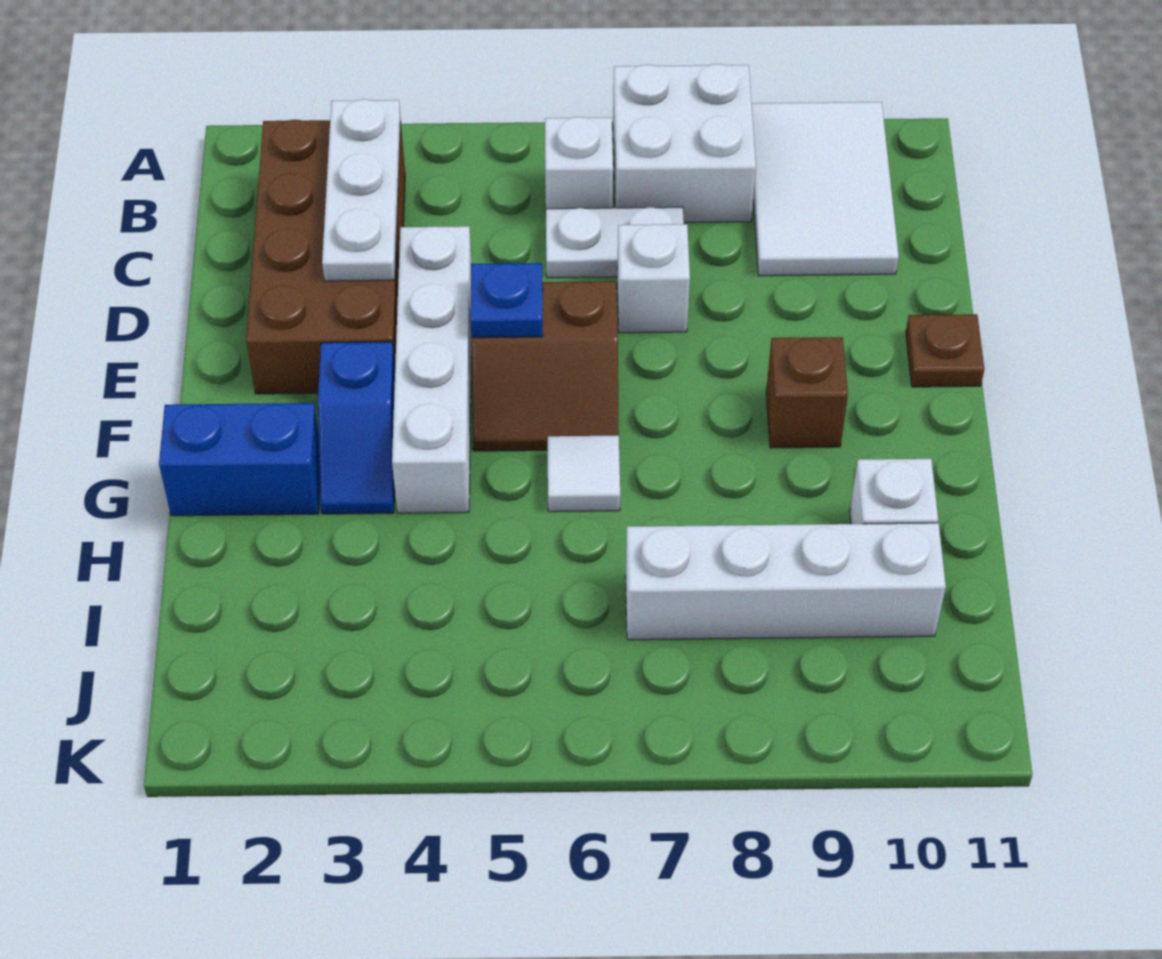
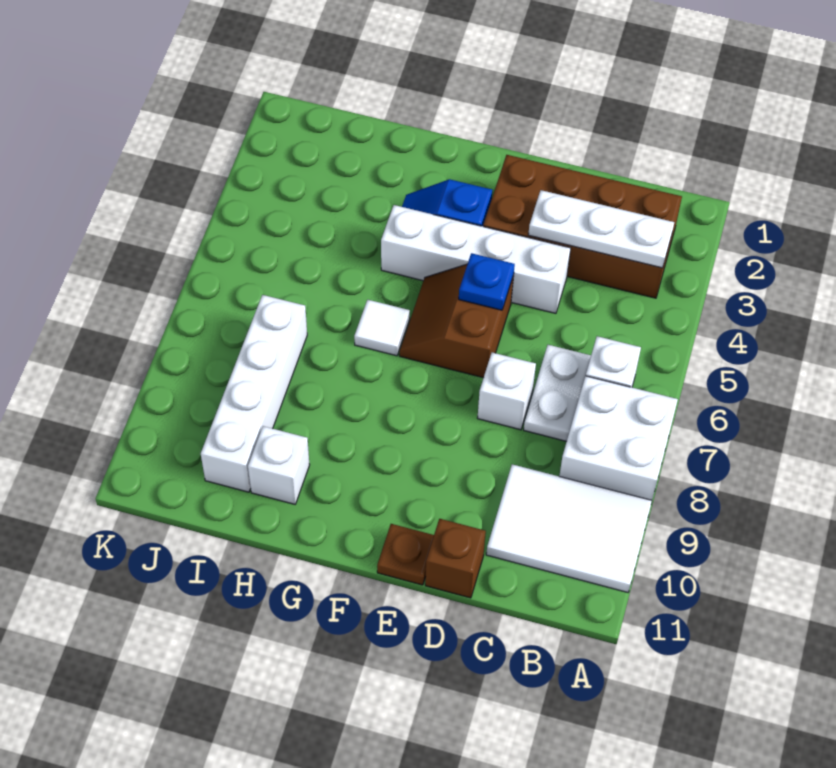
brown brick F9 level 1 -> brown brick D11 level 1
blue brick G1:G2 level 1 -> none

